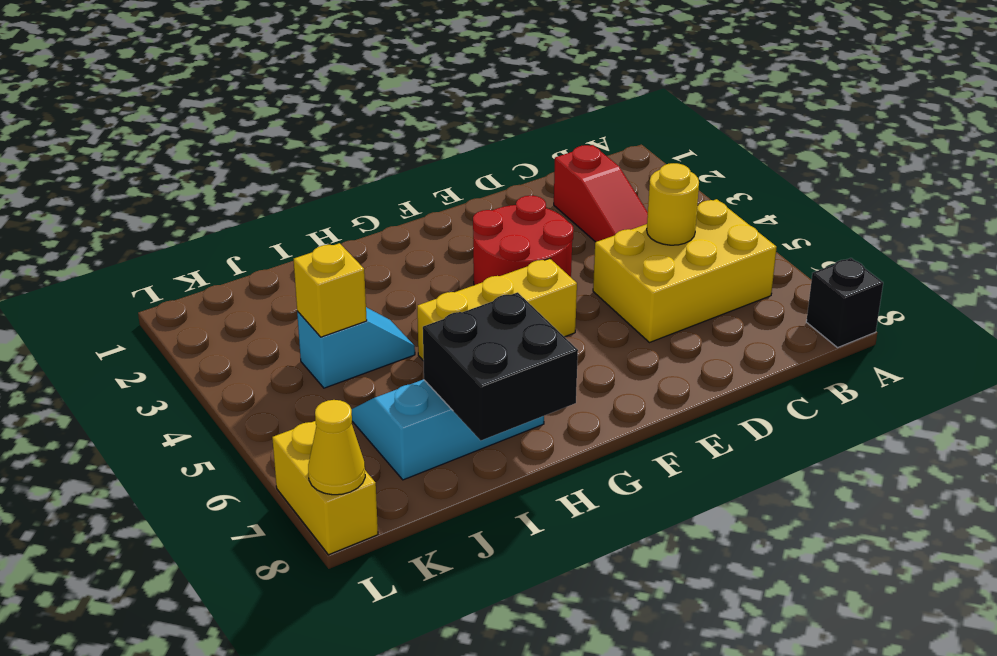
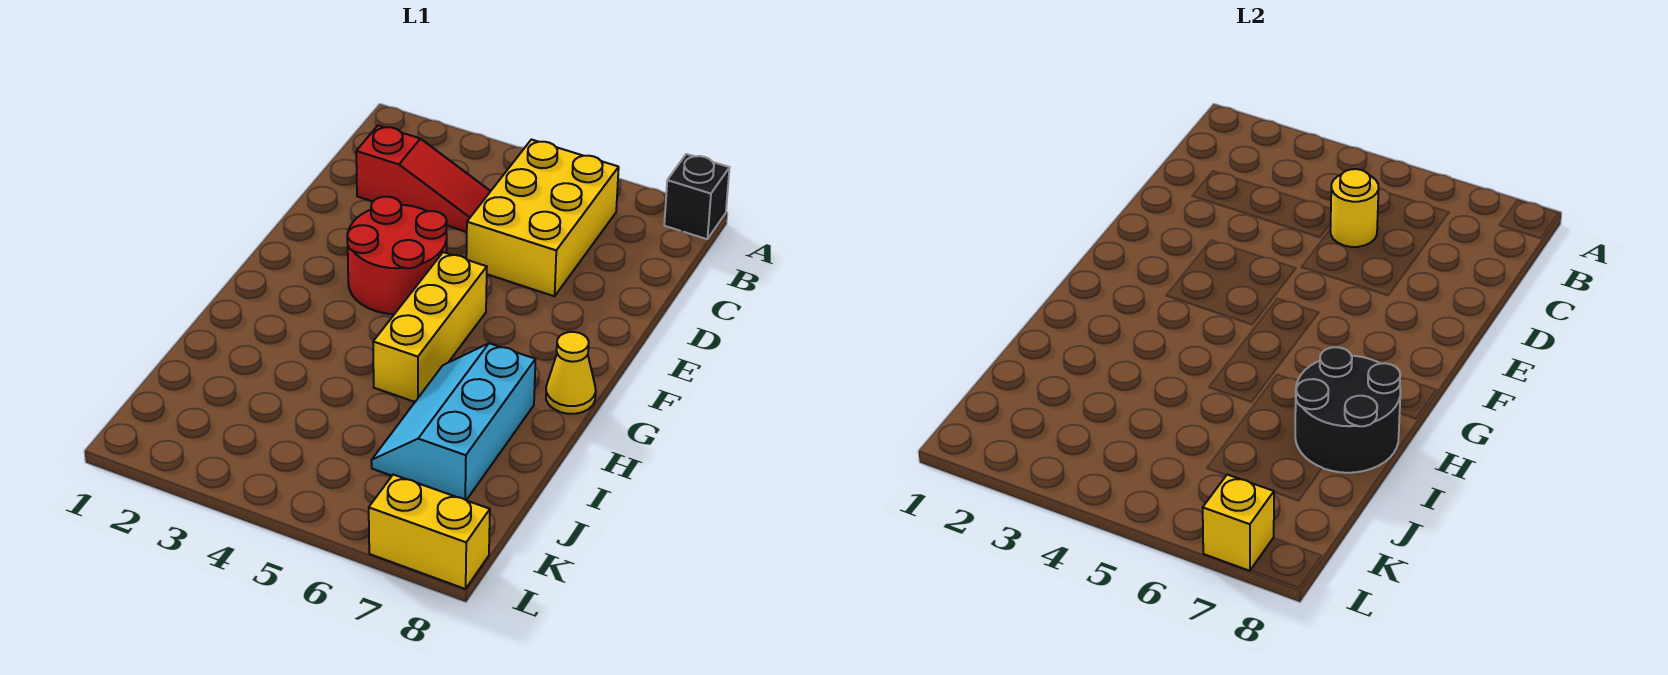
black brick H7:I8 level 2 -> black round brick H7:I8 level 2
cyan slope I4:J4 level 1 top J -> none
yellow brick J4 level 2 -> yellow brick L7 level 2
yellow cone L8 level 2 -> yellow cone G8 level 1

